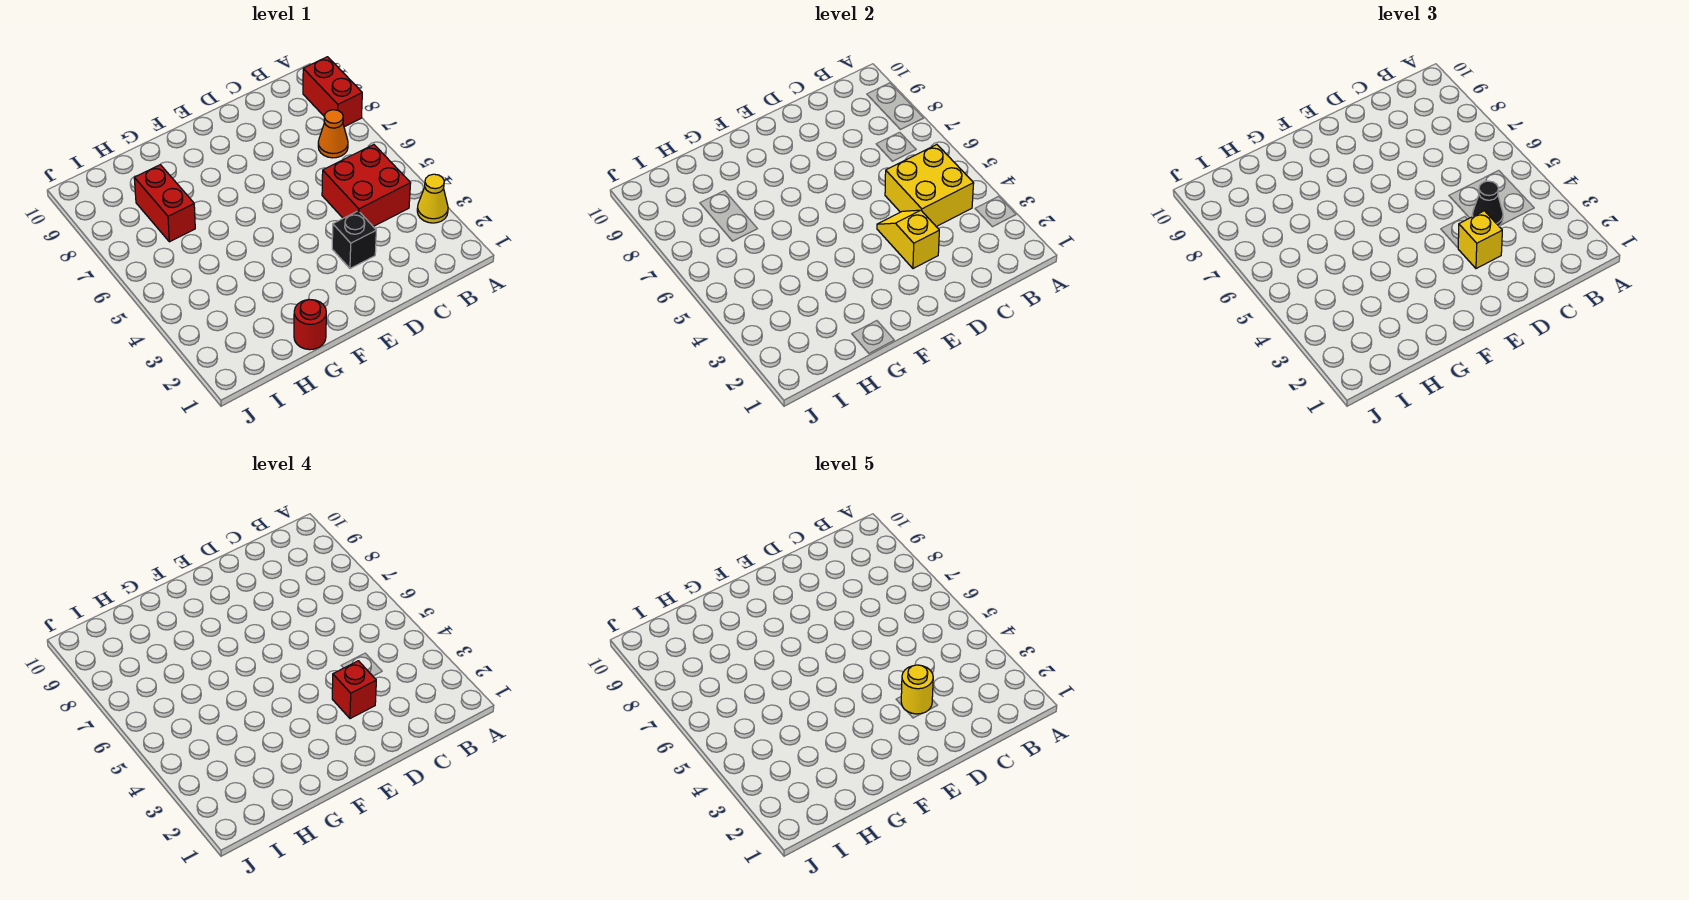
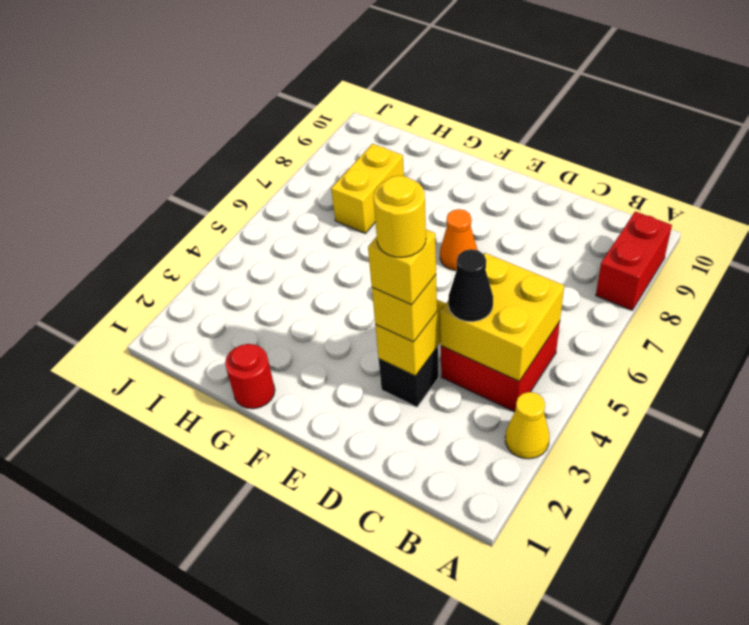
orange cone B7 level 1 -> orange cone E7 level 1
red brick D3 level 4 -> yellow brick D3 level 4
red brick H7:H8 level 1 -> yellow brick H7:H8 level 1

